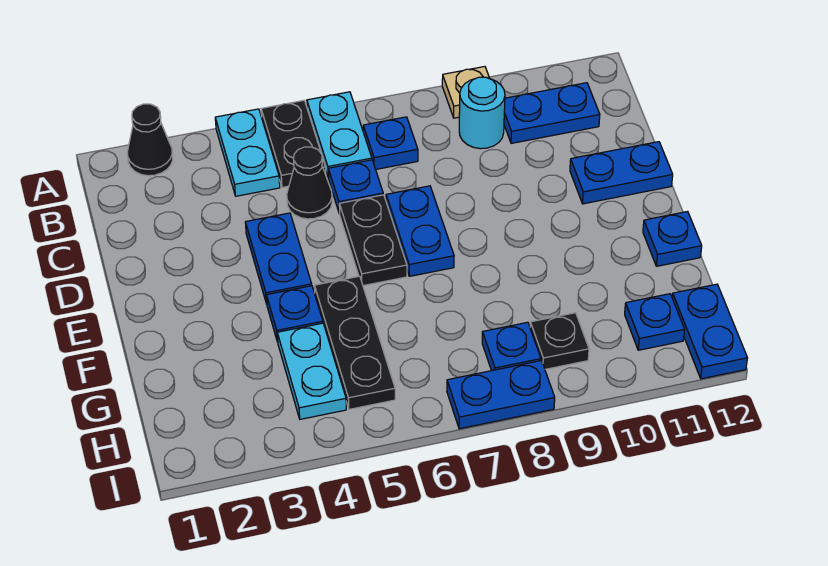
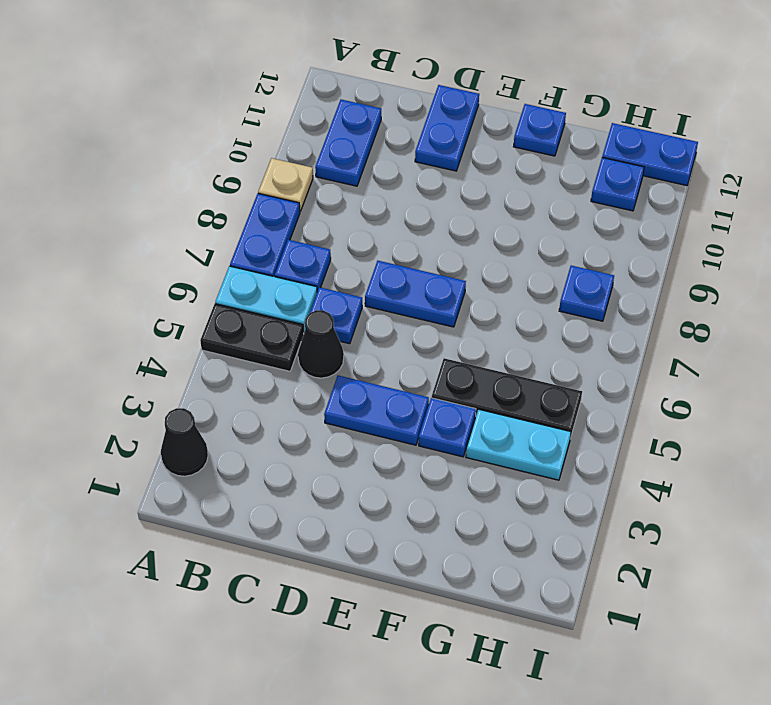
cyan plate A4:B4 level 1 -> none
cyan round brick B9 level 1 -> none
black plate D6:E6 level 1 -> none
black plate H9 level 1 -> none
blue plate I7:I8 level 1 -> blue plate A7:A8 level 1

